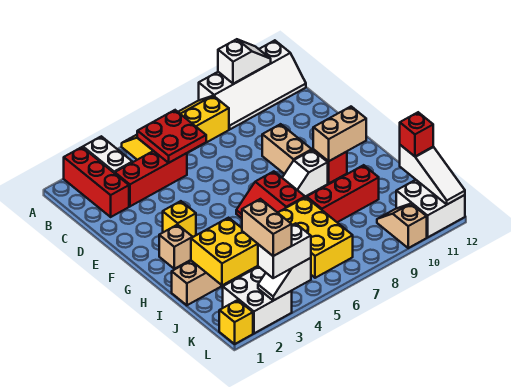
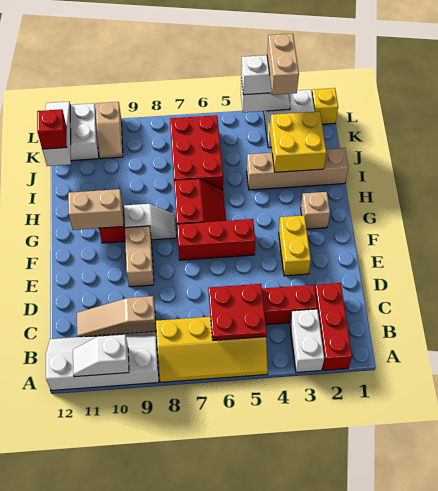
none -> tan slope C9:C11 level 1 top 9
yellow brick F3 level 1 -> yellow brick E3:F3 level 1
yellow brick I6:K7 level 1 -> red brick I6:K7 level 1
red brick I8:I10 level 1 -> red brick F5:F7 level 1

